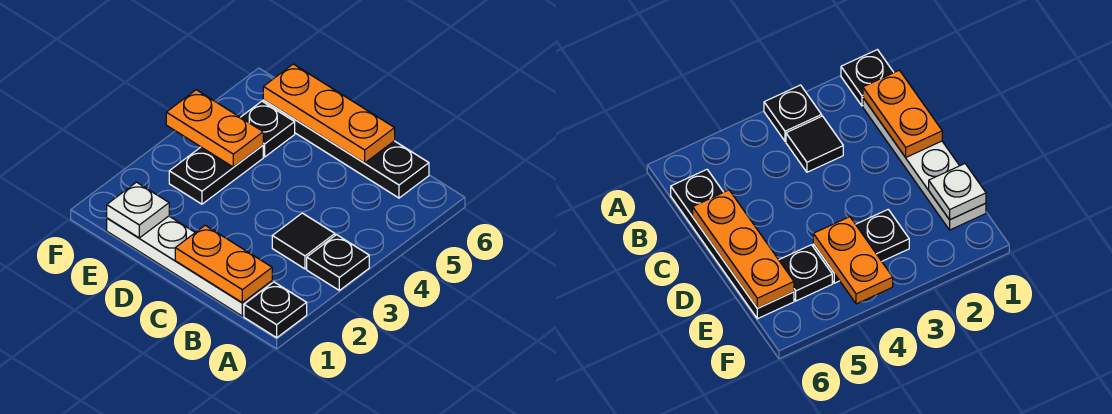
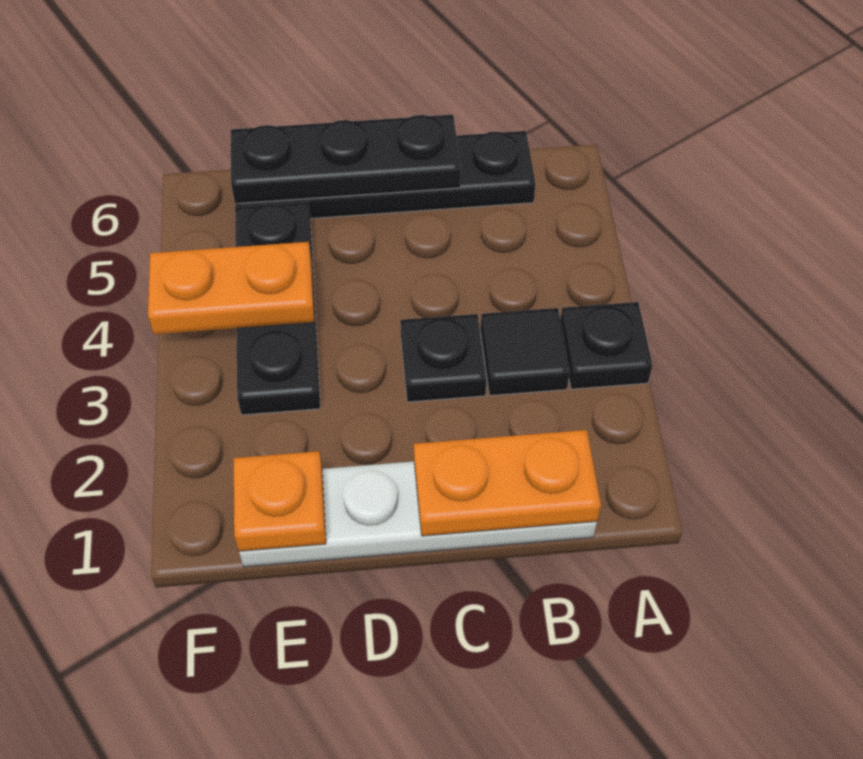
black plate A1 level 1 -> black plate C3 level 1
orange plate C6:E6 level 2 -> black plate C6:E6 level 2
white plate E1 level 2 -> orange plate E1 level 2

